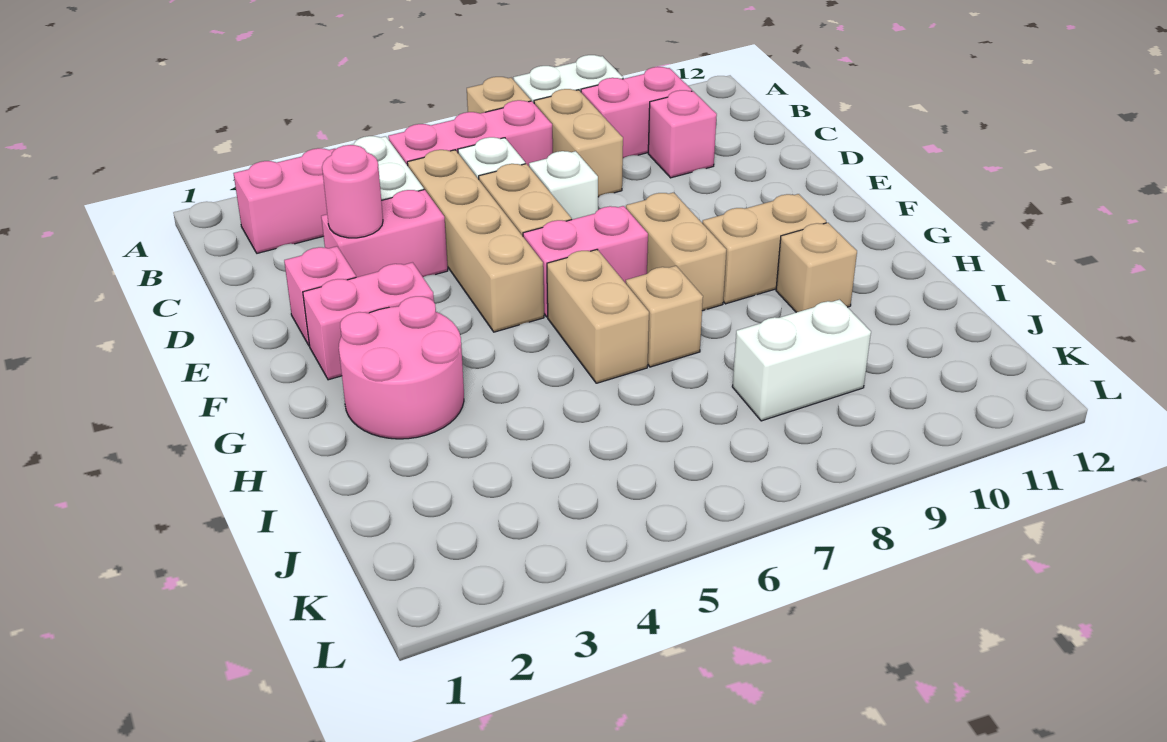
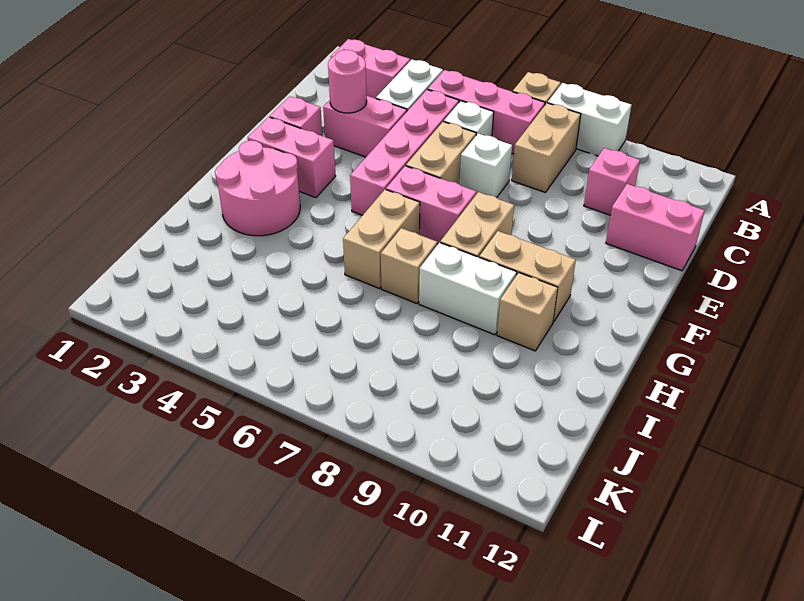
pink brick B9:B10 level 1 -> pink brick D11:D12 level 1
tan brick C5:F5 level 1 -> pink brick C5:F5 level 1
white brick J8:J9 level 1 -> white brick H8:H9 level 1

